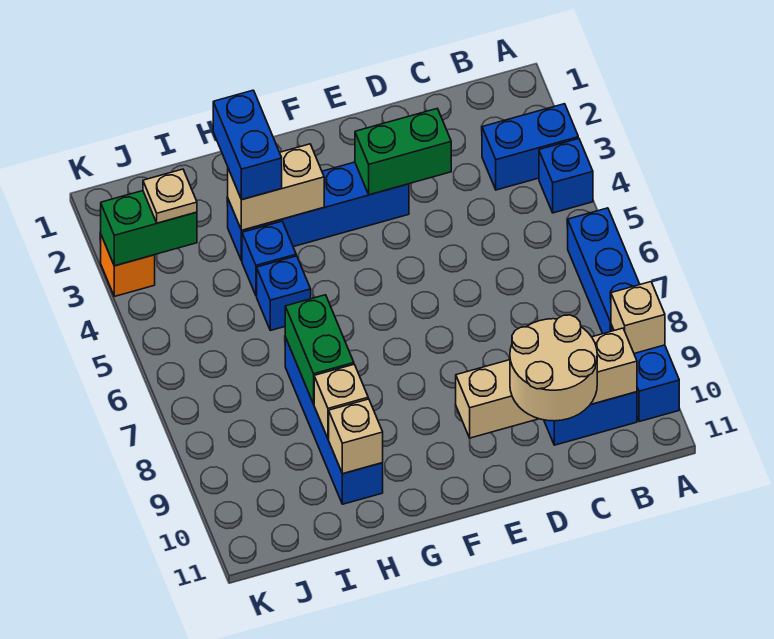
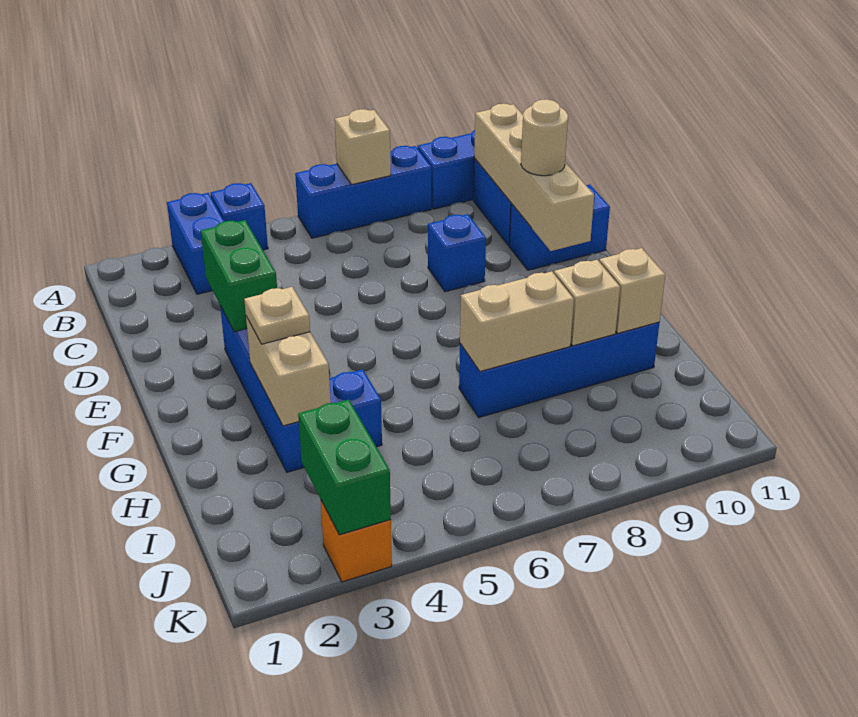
tan brick A9 level 2 -> tan brick A7 level 2
tan round brick C10:D11 level 3 -> tan round brick D10 level 3
blue brick H2:H3 level 3 -> blue brick D10:D11 level 1
blue brick H5 level 1 -> blue brick D8 level 1
green brick H7:H8 level 2 -> tan brick H7:H8 level 2
tan plate J3 level 3 -> tan plate G3 level 3

